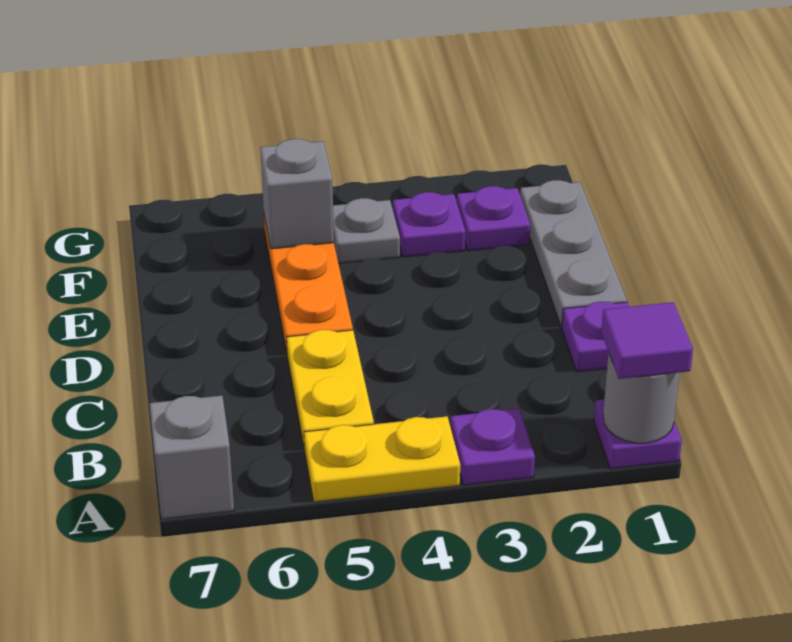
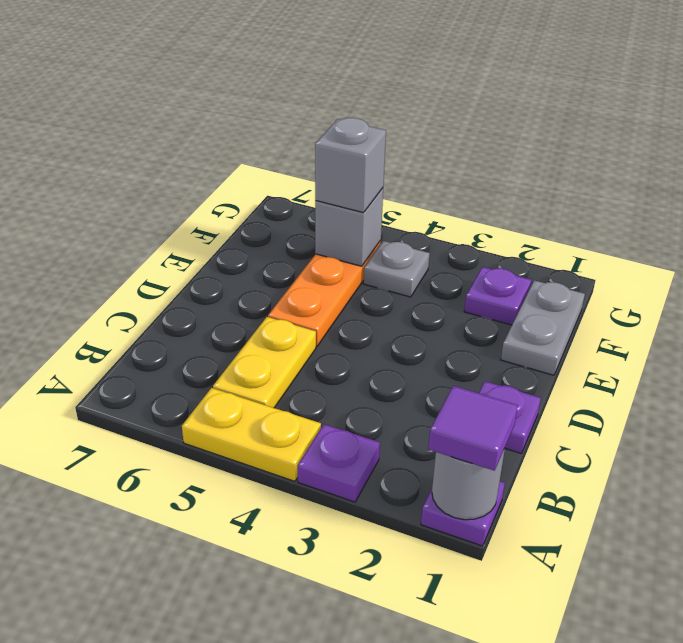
grey brick A7 level 1 -> grey brick F5 level 3
grey plate D1:F1 level 1 -> grey plate E1:F1 level 1
purple plate F3 level 1 -> none

